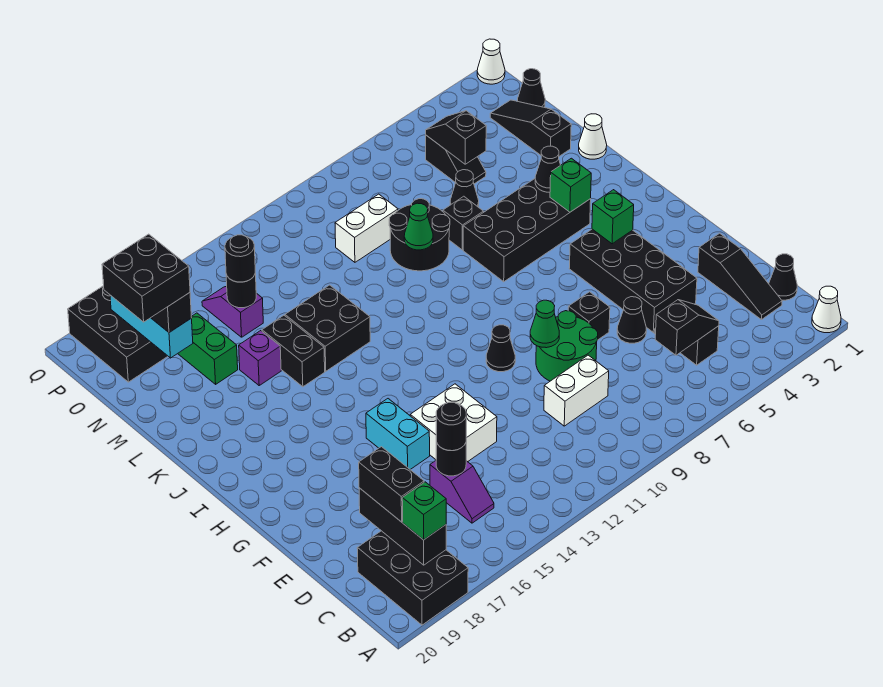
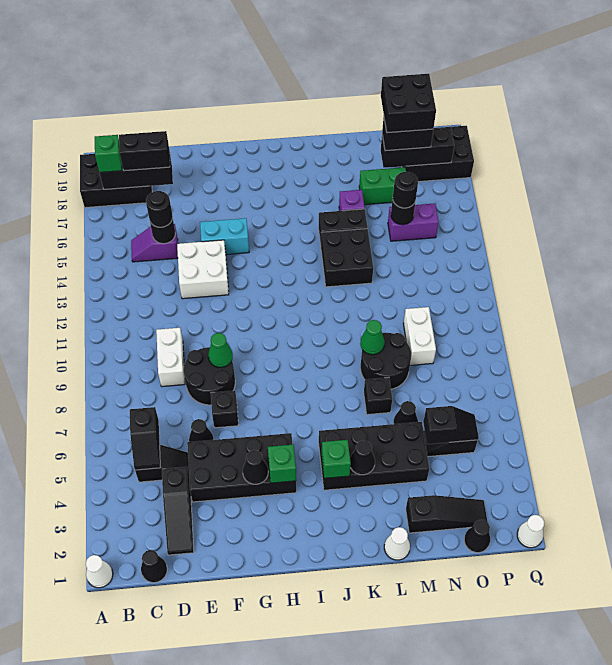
black slope C2:E2 level 1 top E -> black slope D2:D4 level 1 top 4
green round brick E8:F9 level 1 -> black round brick E8:F9 level 1
black cone G10 level 1 -> black cone G4 level 2
black brick J4:K7 level 1 -> black brick J4:M5 level 1
purple slope N15:O15 level 1 top N -> purple brick N15:O15 level 1
cyan brick N18:P18 level 2 -> black brick N18:P18 level 2

